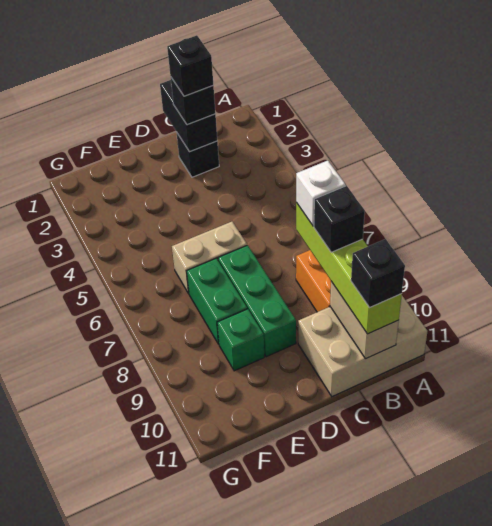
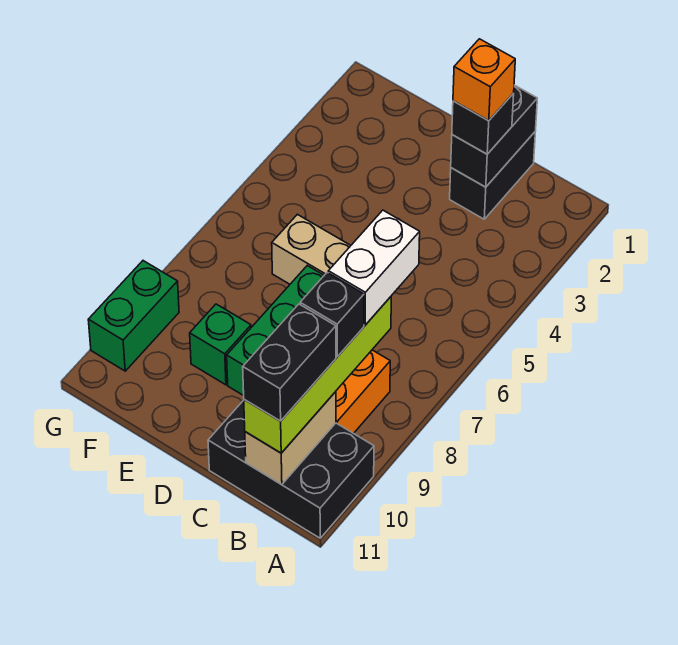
tan brick A10:C11 level 1 -> black brick A10:C11 level 1
white brick B8 level 4 -> white brick B7:B8 level 4
black brick B11 level 4 -> black brick B10:B11 level 4
black brick C2 level 1 -> black brick C1:C2 level 1
black brick C2 level 4 -> orange brick C2 level 4
green brick E7:E8 level 1 -> green brick G9:G10 level 1

